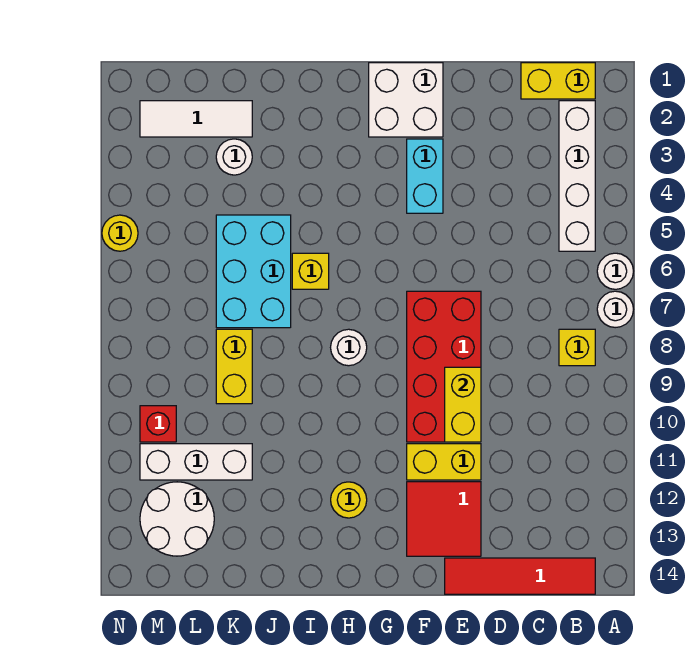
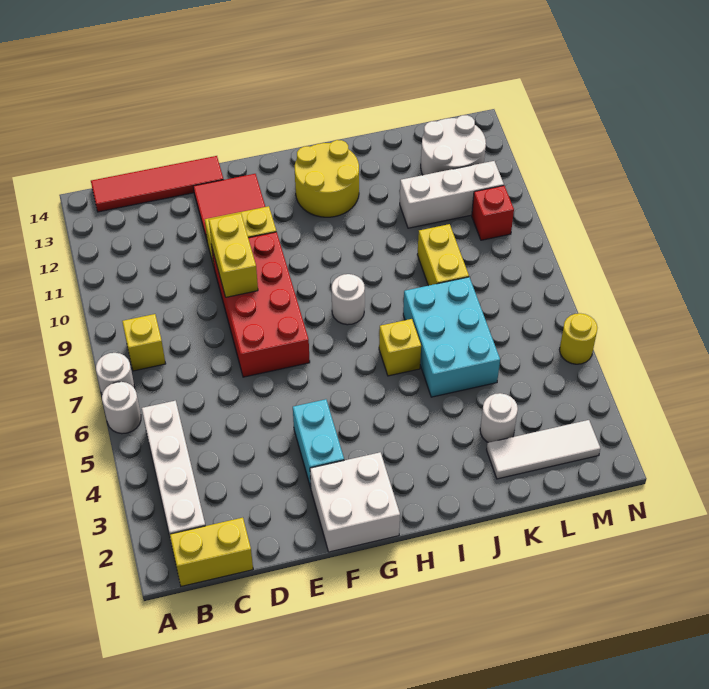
yellow round brick H12 level 1 -> yellow round brick H12:I13 level 1

